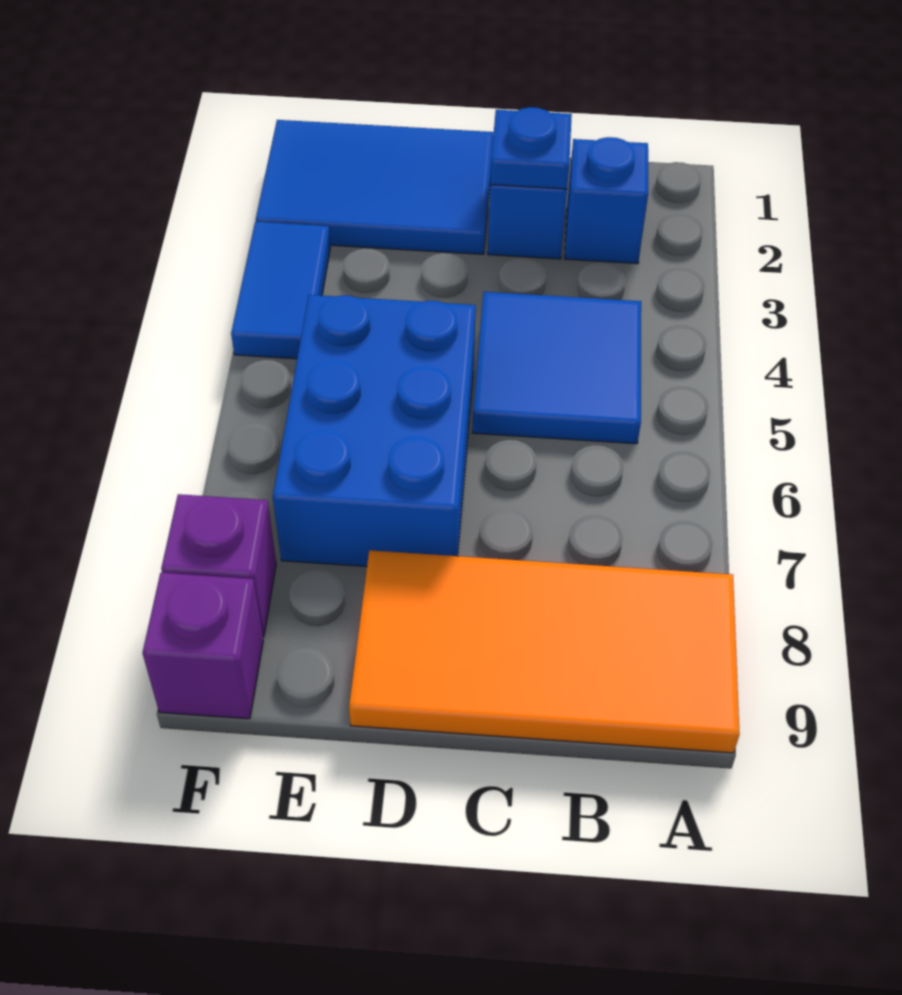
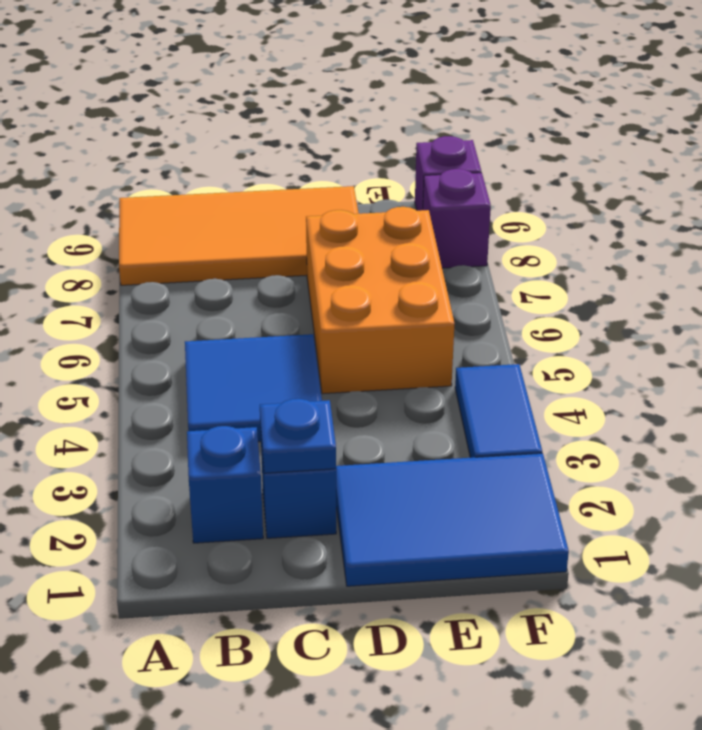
blue brick D5:E7 level 1 -> orange brick D5:E7 level 1

